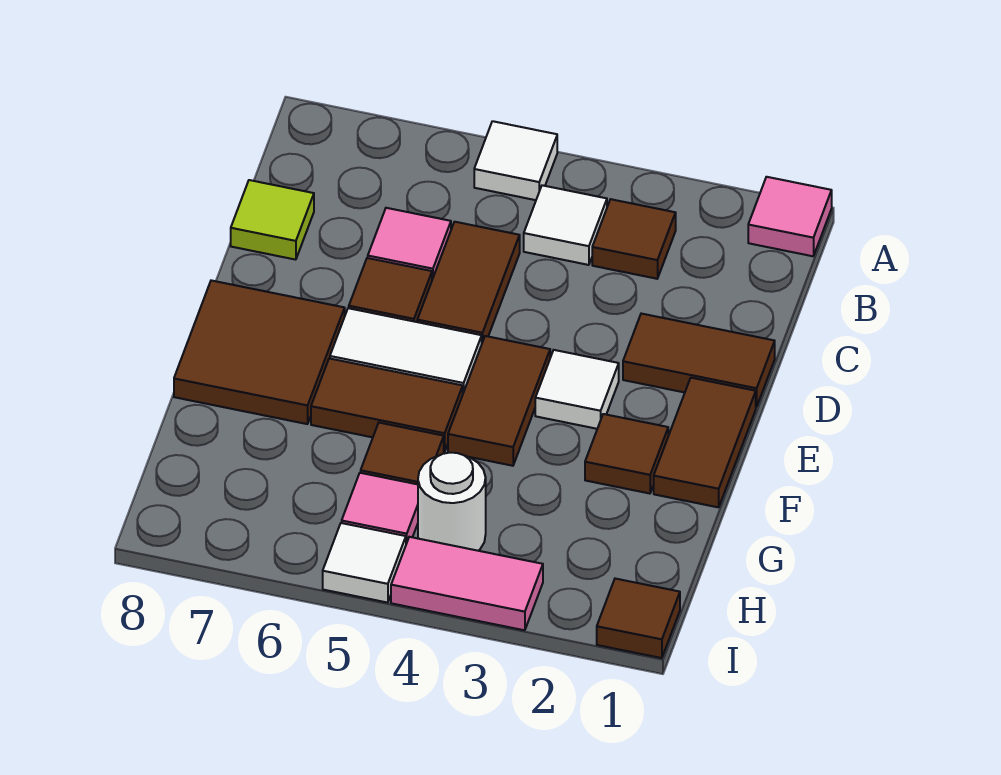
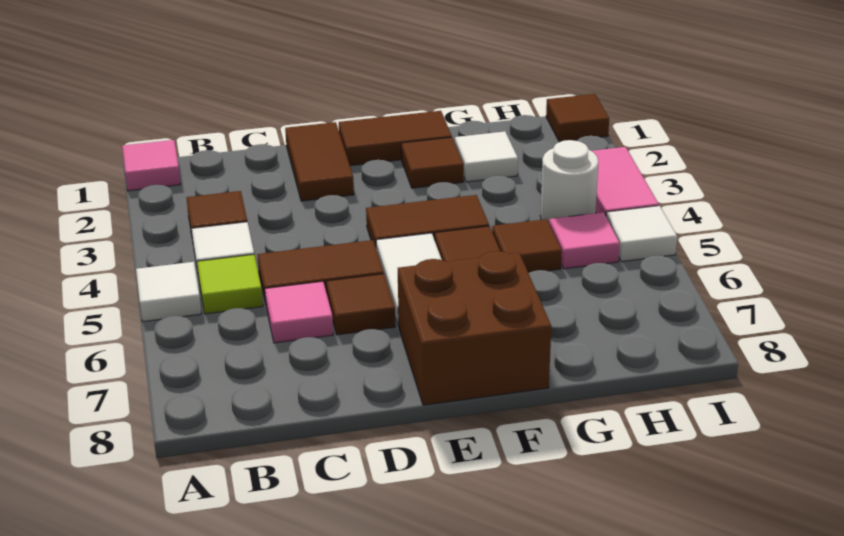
lime tile C8 level 1 -> lime tile B5 level 1
white tile E3 level 1 -> white tile G2 level 1
brown tile E7:F8 level 1 -> brown brick E7:F8 level 1

